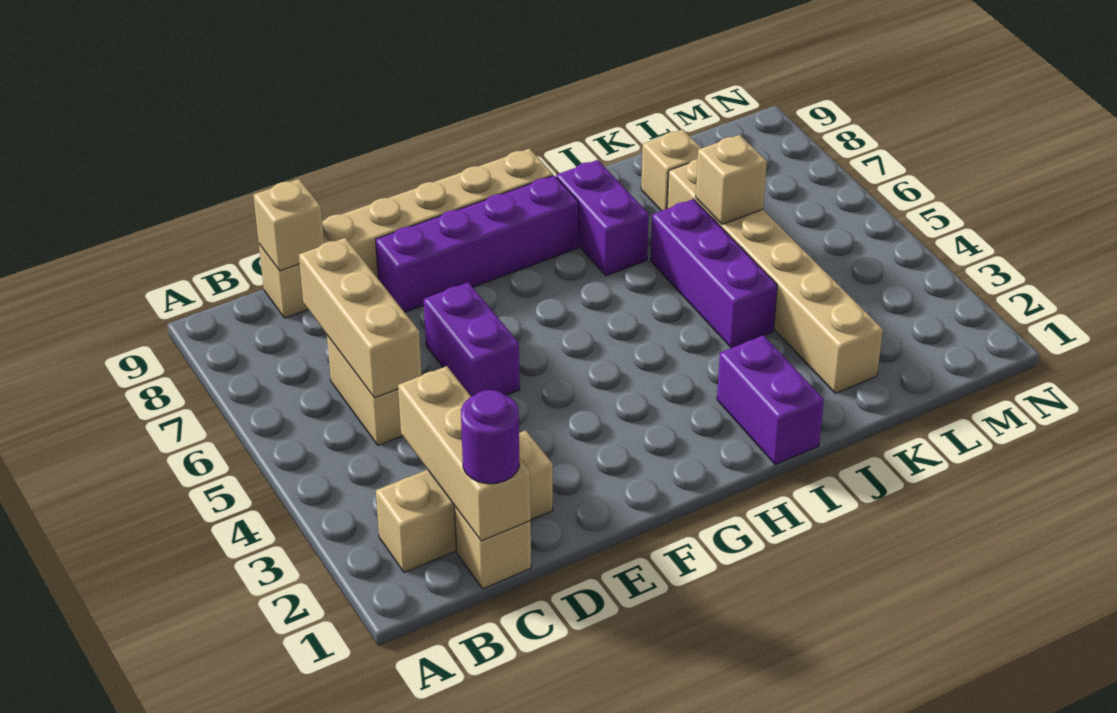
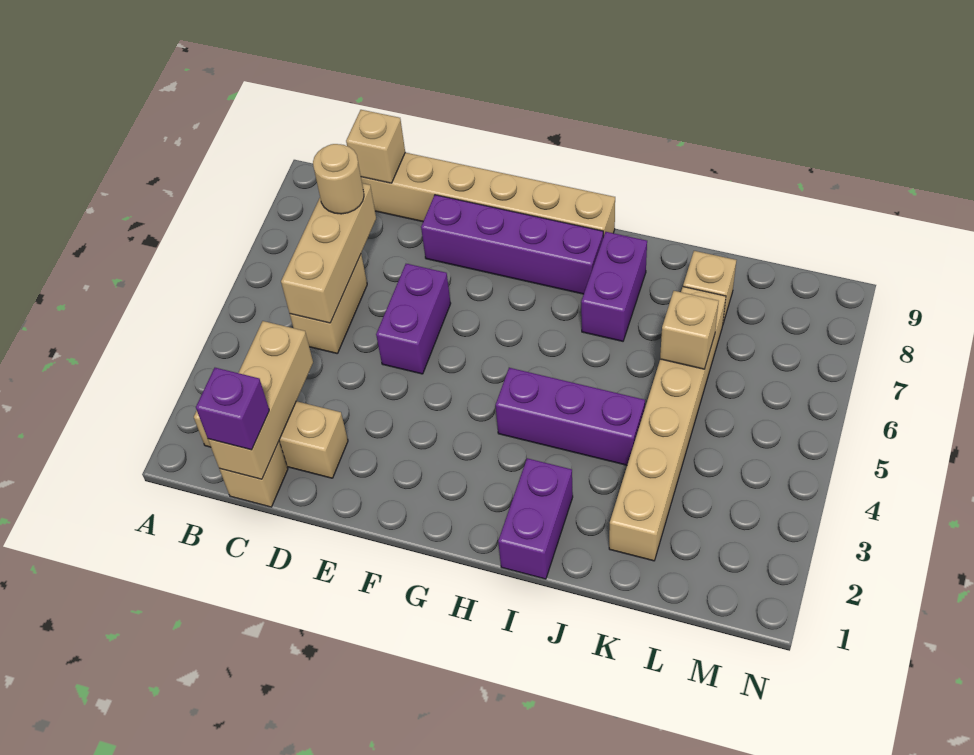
purple round brick C1 level 3 -> purple brick C1 level 3
none -> tan round brick C7 level 3
purple brick J4:J6 level 1 -> purple brick H4:J4 level 1

